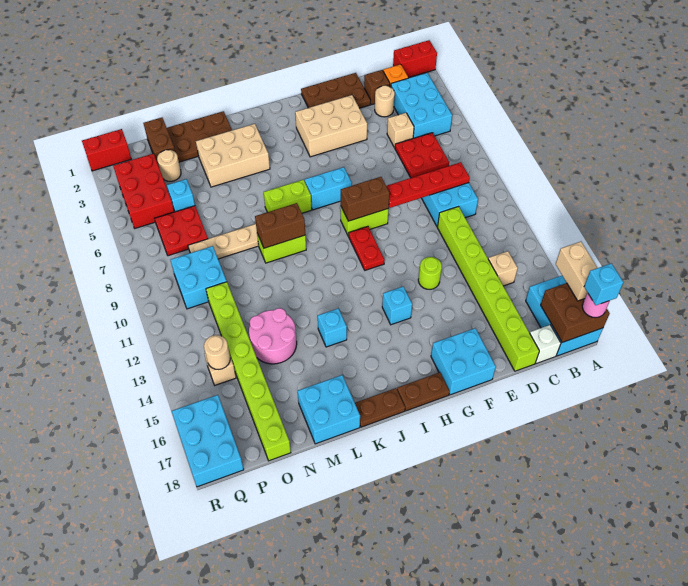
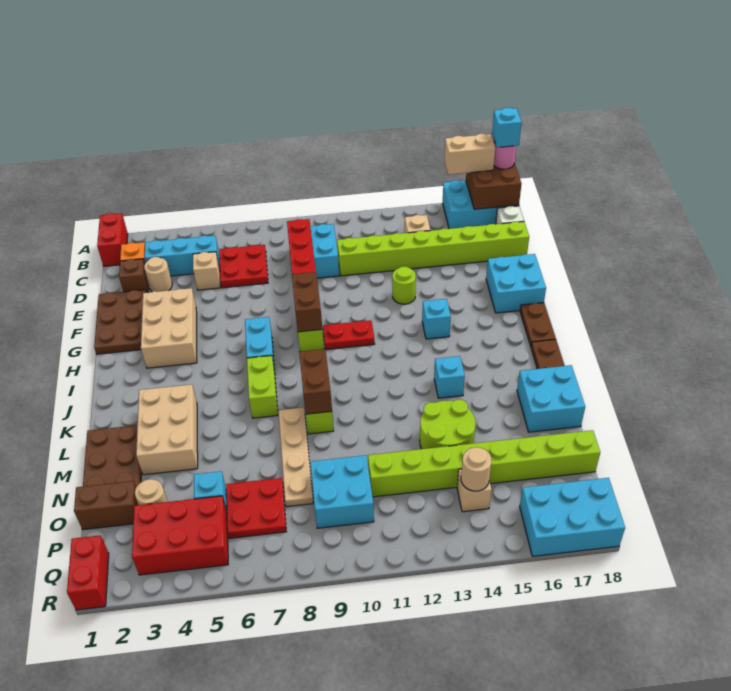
cyan brick B3:C5 level 1 -> cyan brick C3:C5 level 1
pink round brick M13:N14 level 1 -> lime round brick M13:N14 level 1

